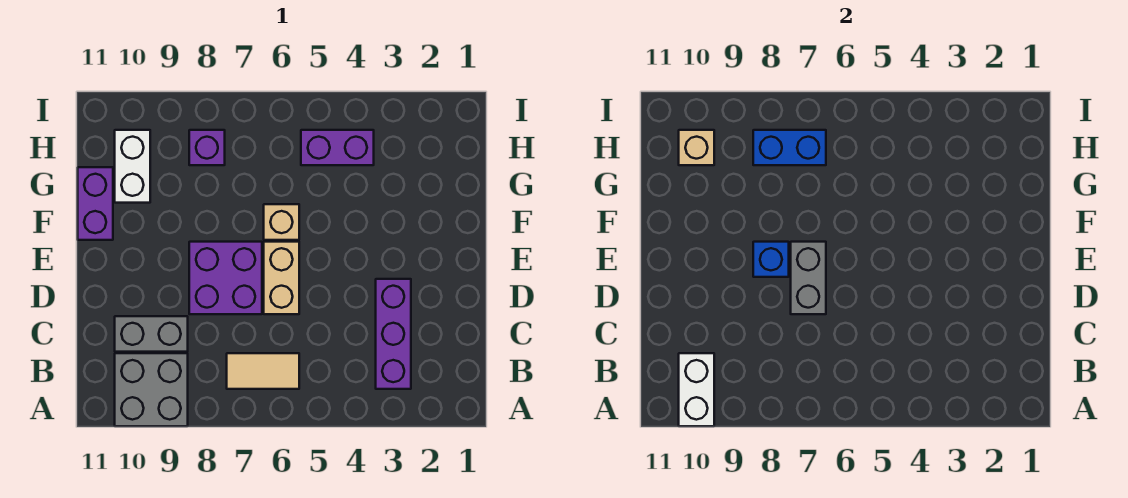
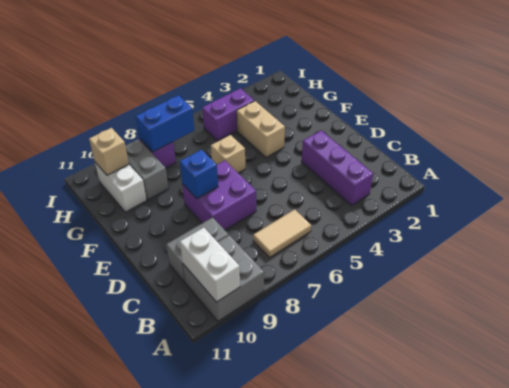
tan brick D6:E6 level 1 -> tan brick F4:G4 level 1
grey brick D7:E7 level 2 -> grey brick G9:H9 level 1
purple brick F11:G11 level 1 -> none

